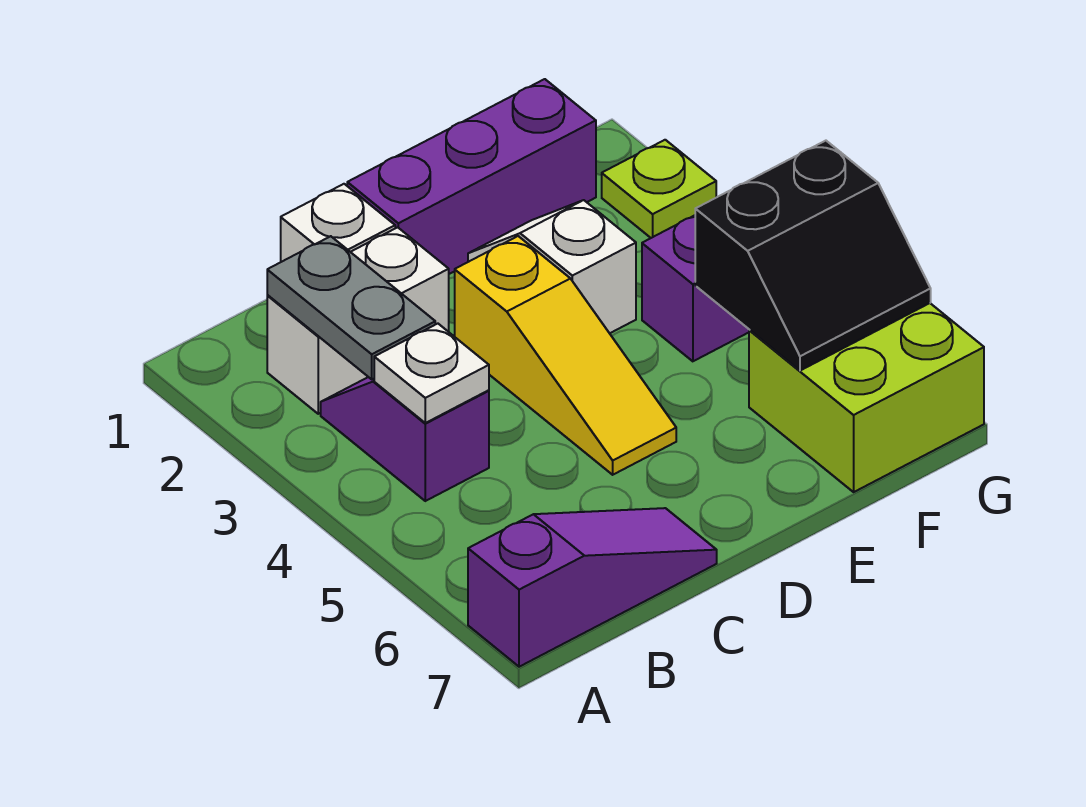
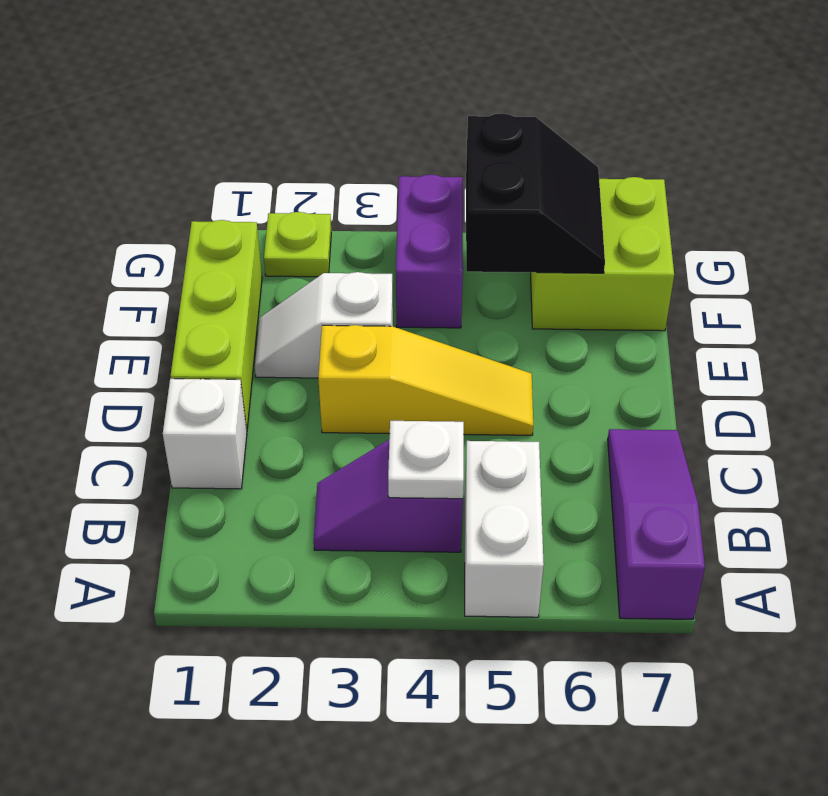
white brick B2:C2 level 1 -> white brick A5:B5 level 1
grey plate B2:B3 level 2 -> none
purple brick D1:F1 level 1 -> lime brick D1:F1 level 1

